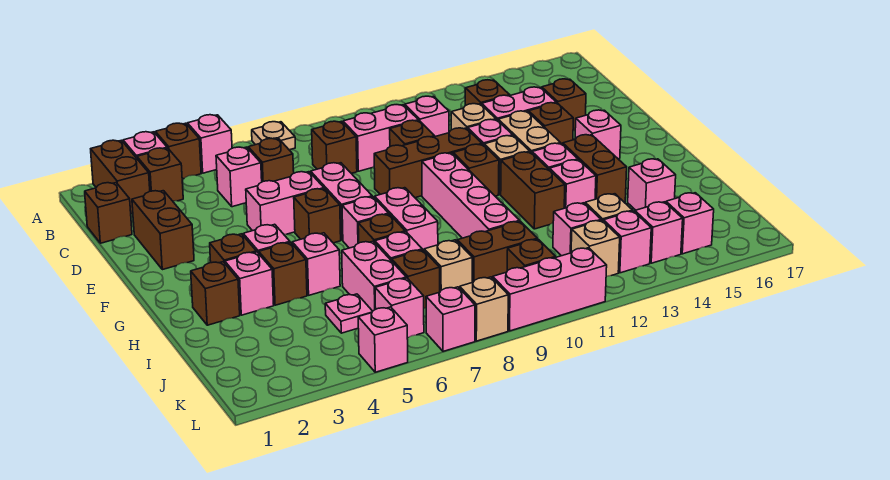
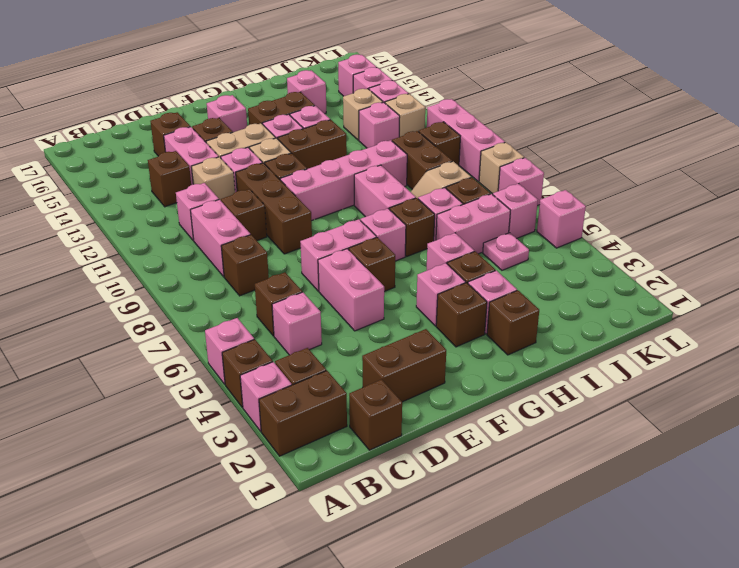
tan plate A7 level 1 -> none
pink brick G8:H8 level 1 -> pink brick H8:H9 level 1

